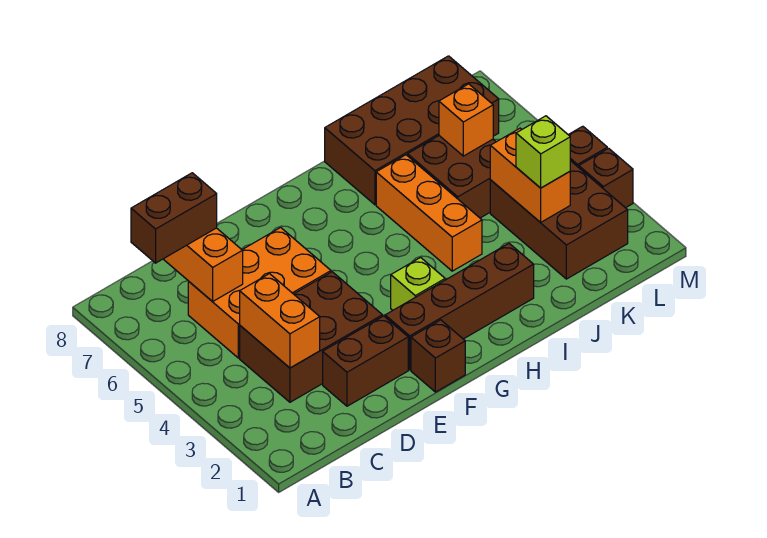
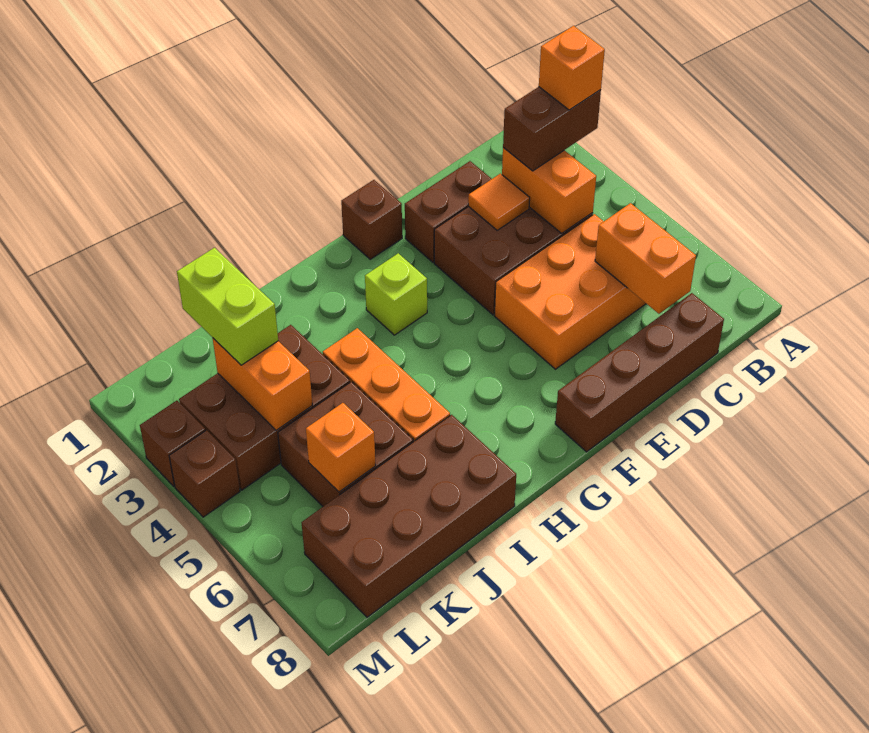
none -> orange brick B3 level 4
brown brick B7:C7 level 3 -> brown brick B3:C3 level 3
none -> orange tile D3 level 2
brown brick F2:I2 level 1 -> brown brick C8:F8 level 1
brown brick K2:L4 level 1 -> brown brick J3:L4 level 1
lime brick K3 level 3 -> lime brick K2:K3 level 3

